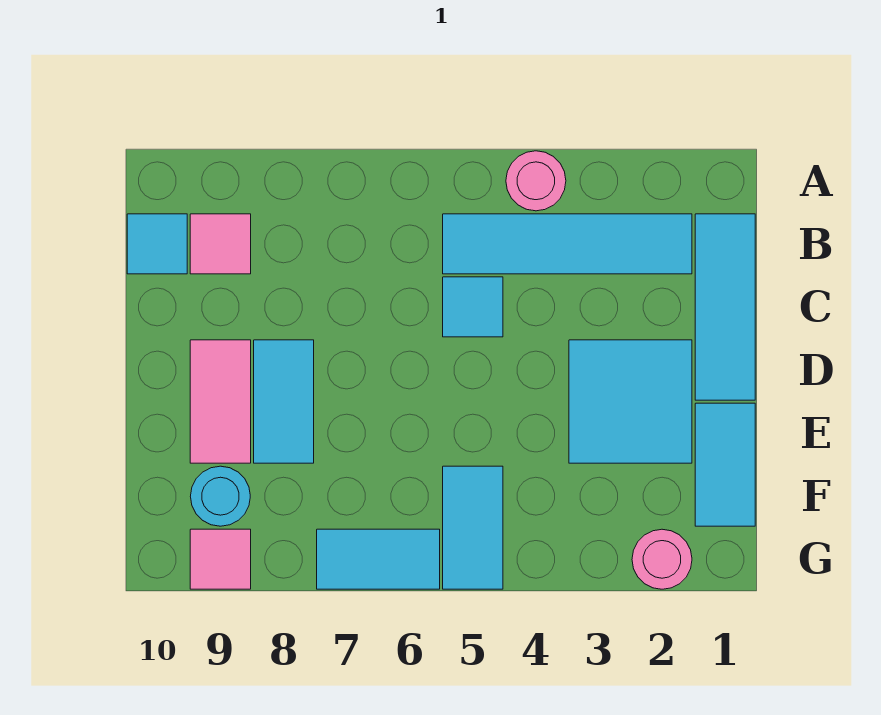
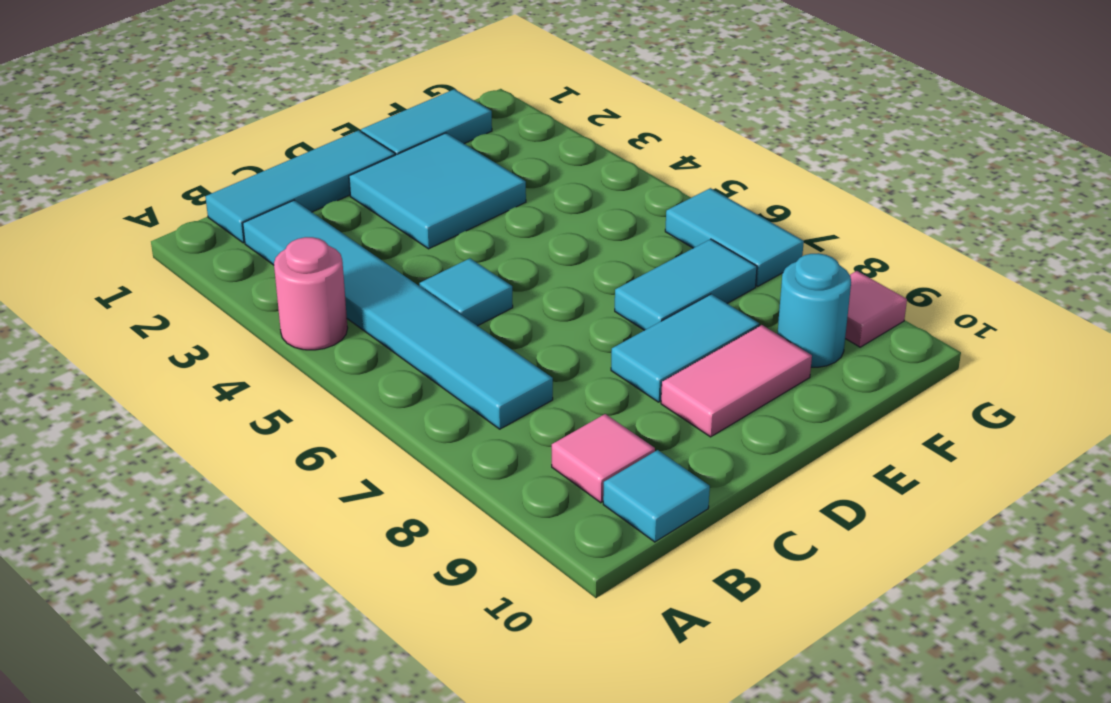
cyan tile B2:B5 level 1 -> cyan tile B2:B7 level 1
cyan tile F5:G5 level 1 -> cyan tile E7:F7 level 1
pink round brick G2 level 1 -> none

